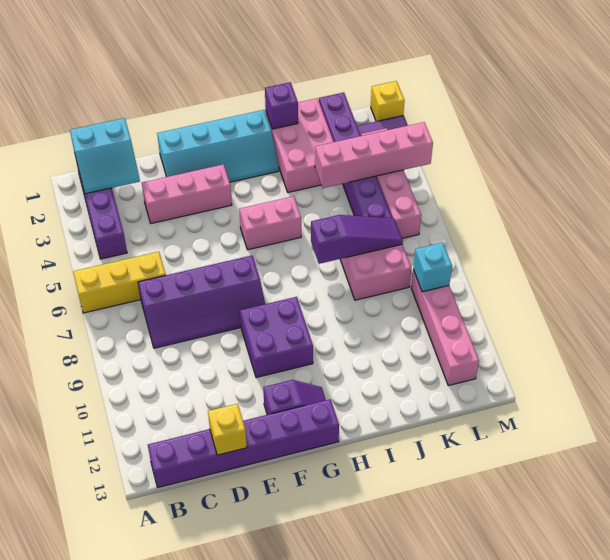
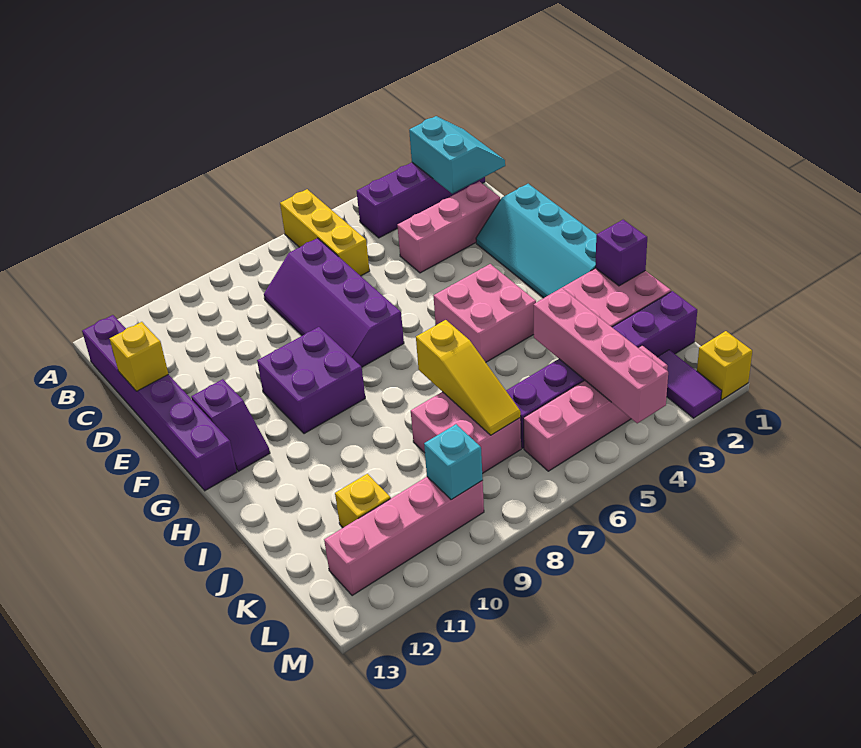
cyan slope B1:C2 level 2 top 1 -> cyan slope B1:C2 level 2 top 2
pink brick D3:F3 level 1 -> pink brick D2:D4 level 1
pink brick G5:H5 level 1 -> pink brick G4:H5 level 1
purple slope I7:K7 level 2 top I -> yellow slope I7:K7 level 2 top I
none -> yellow brick K11 level 1

